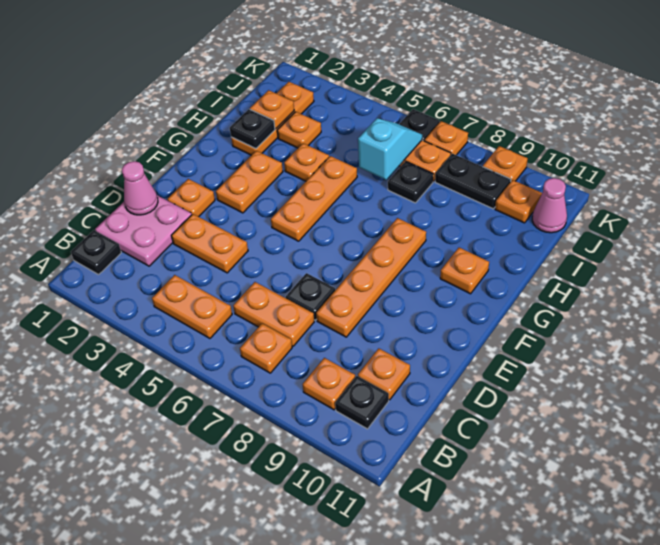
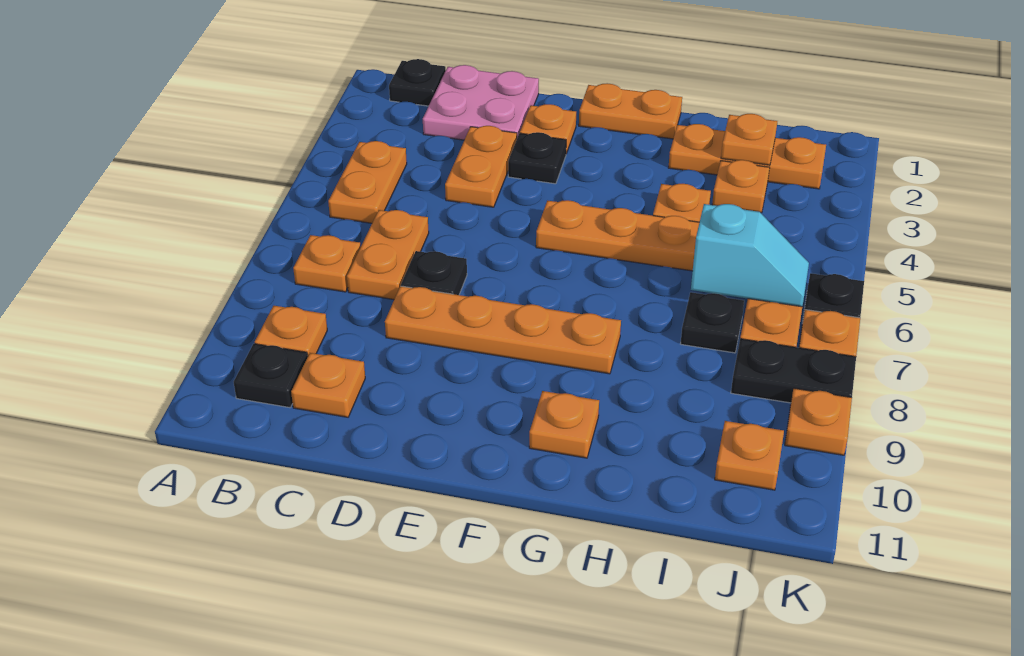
pink cone D1 level 2 -> none
orange plate F3:G3 level 1 -> orange plate F1:G1 level 1
black plate H2 level 2 -> black plate E3 level 1
black plate J8:J9 level 1 -> black plate J8:K8 level 1
pink cone J11 level 1 -> none

